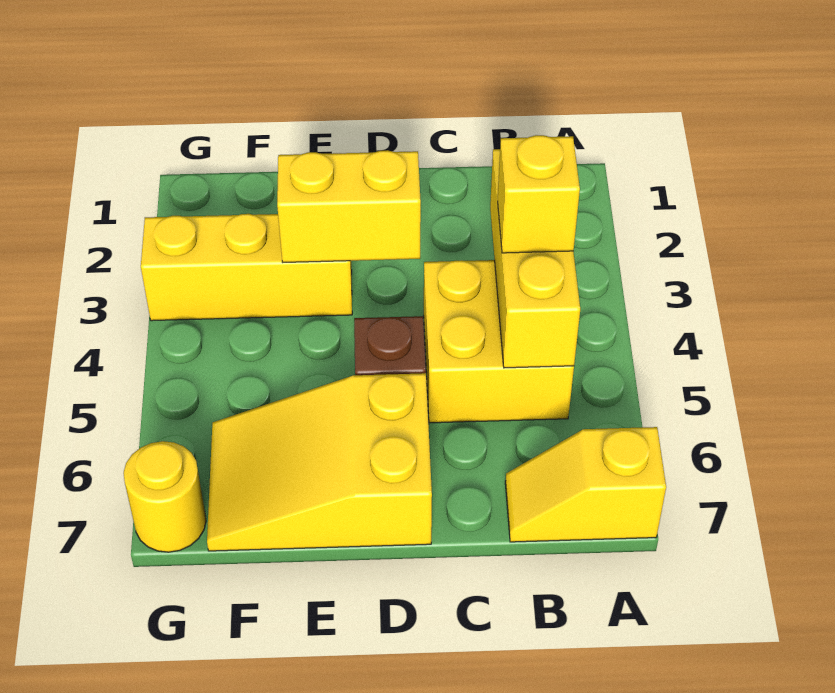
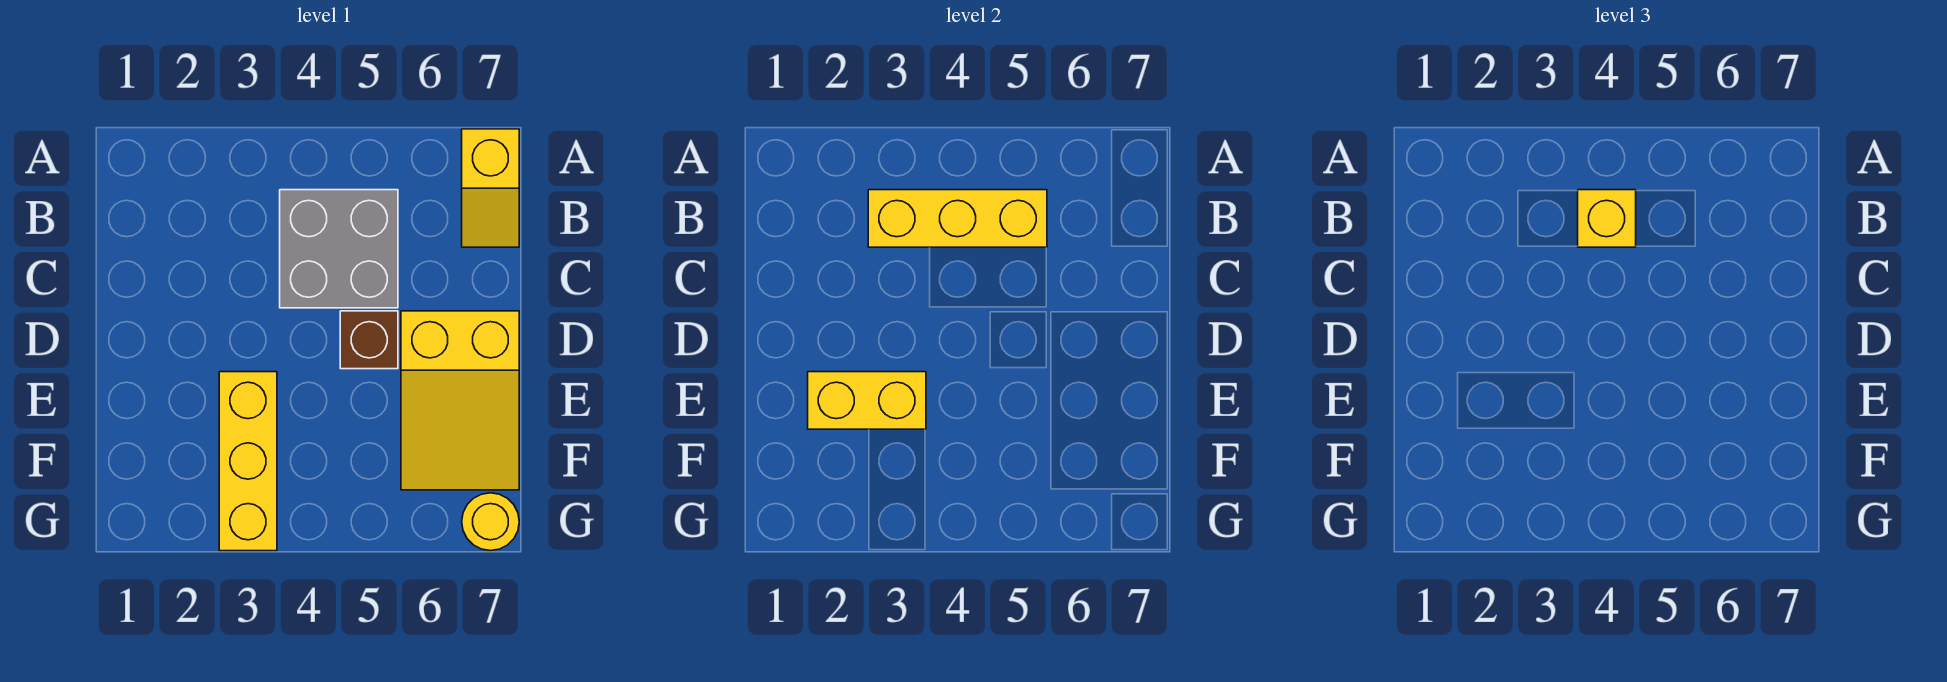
yellow brick B4:C5 level 1 -> grey brick B4:C5 level 1
yellow brick D3:E3 level 2 -> yellow brick E2:E3 level 2

